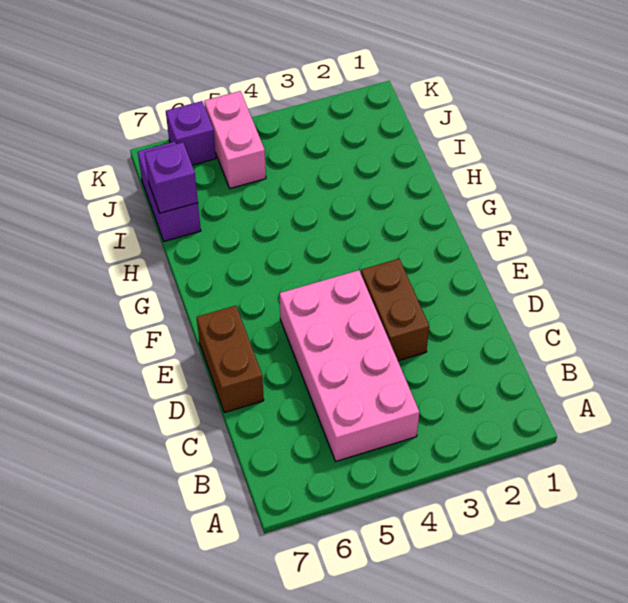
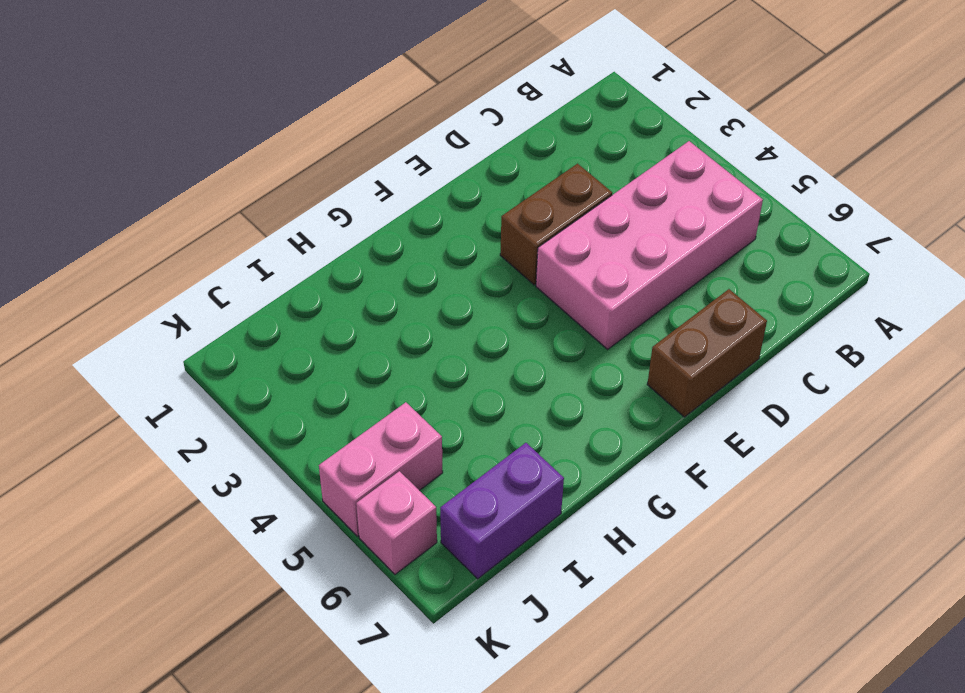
purple brick I7 level 2 -> none
purple brick K6 level 1 -> pink brick K6 level 1

